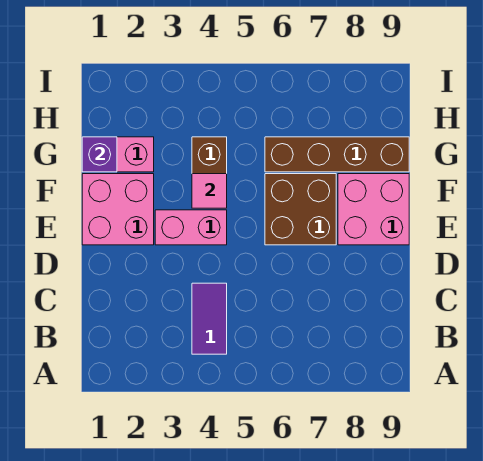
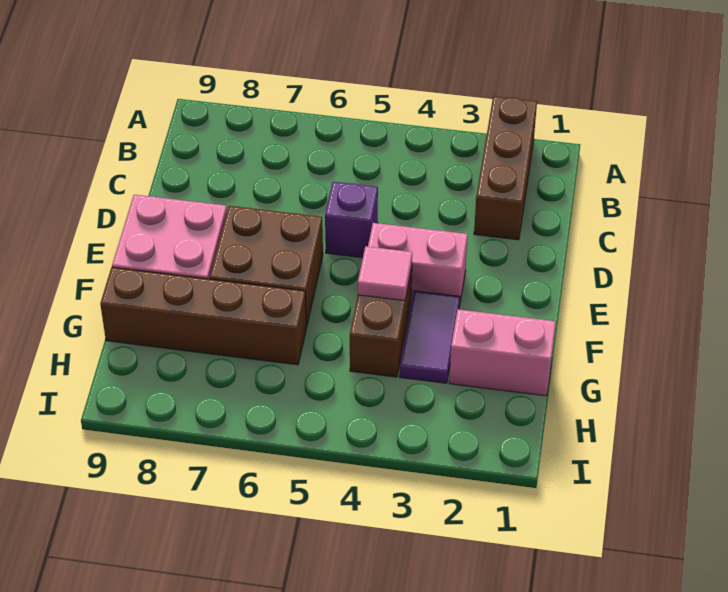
none -> brown brick A2:C2 level 1
purple tile B4:C4 level 1 -> purple tile F3:G3 level 1
pink brick E1:F2 level 1 -> none
purple brick G1 level 2 -> purple brick D5 level 1

